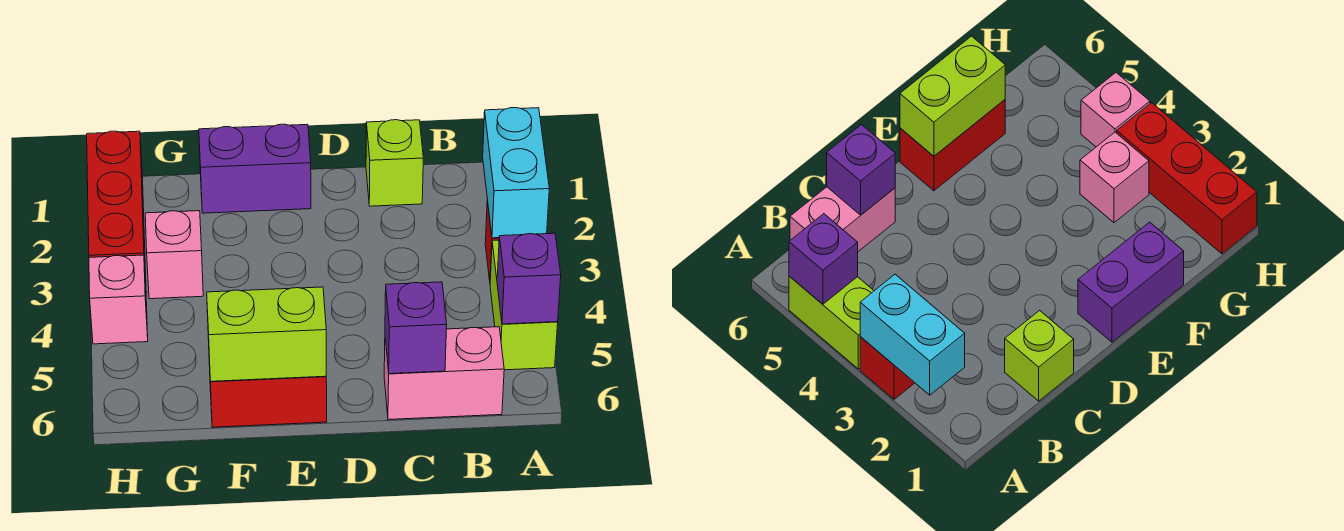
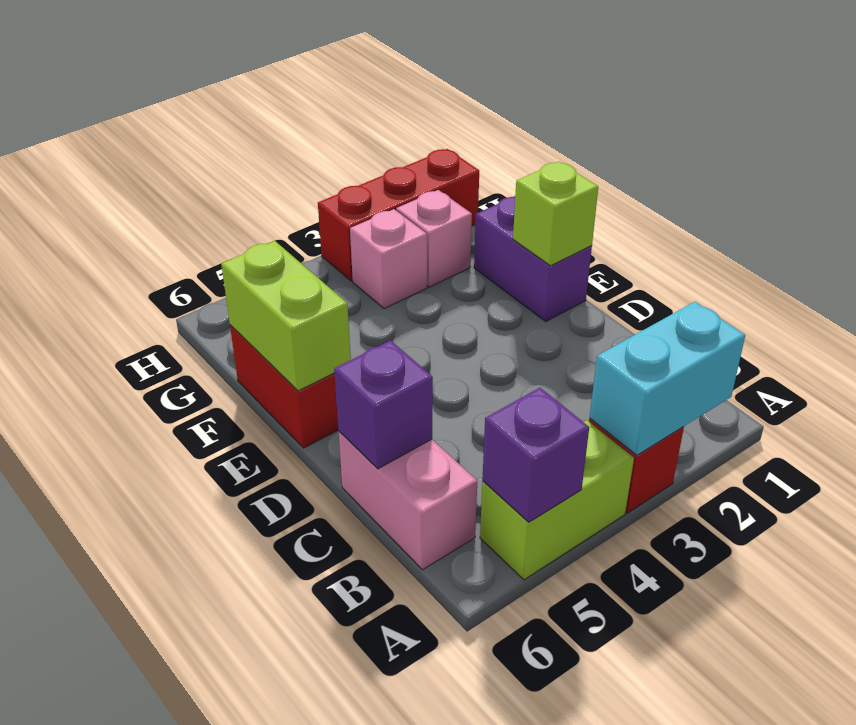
lime brick C1 level 1 -> lime brick E1 level 2
pink brick H4 level 1 -> pink brick G2 level 1

